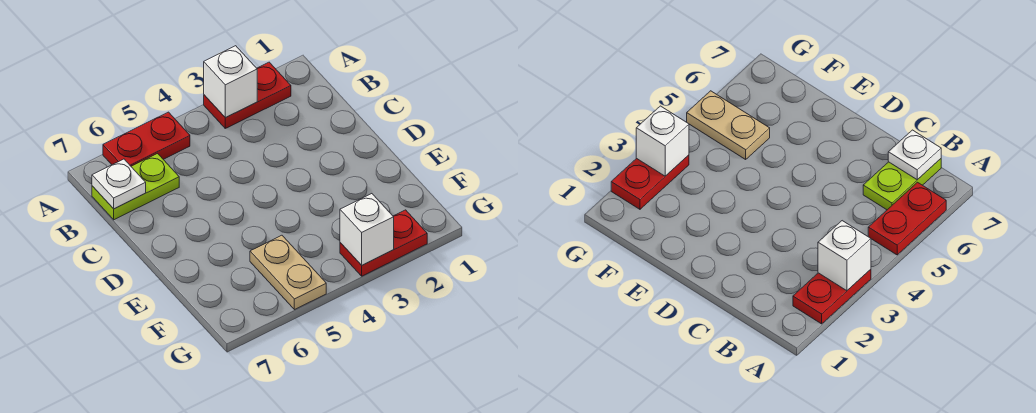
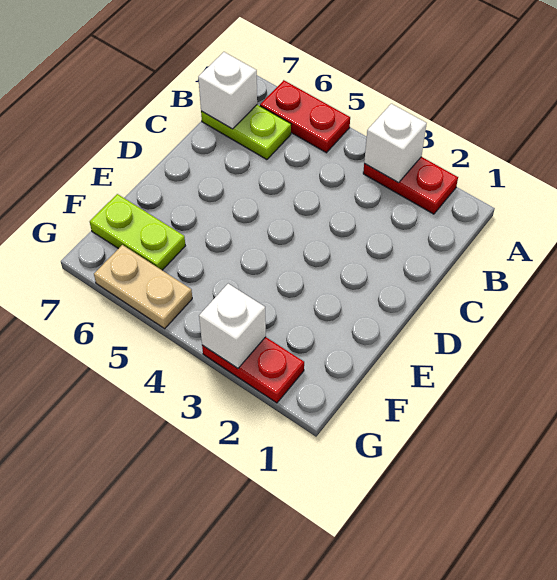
white plate B7 level 2 -> white brick B7 level 2
tan plate F5:G5 level 1 -> tan plate G5:G6 level 1
none -> lime plate F6:F7 level 1

